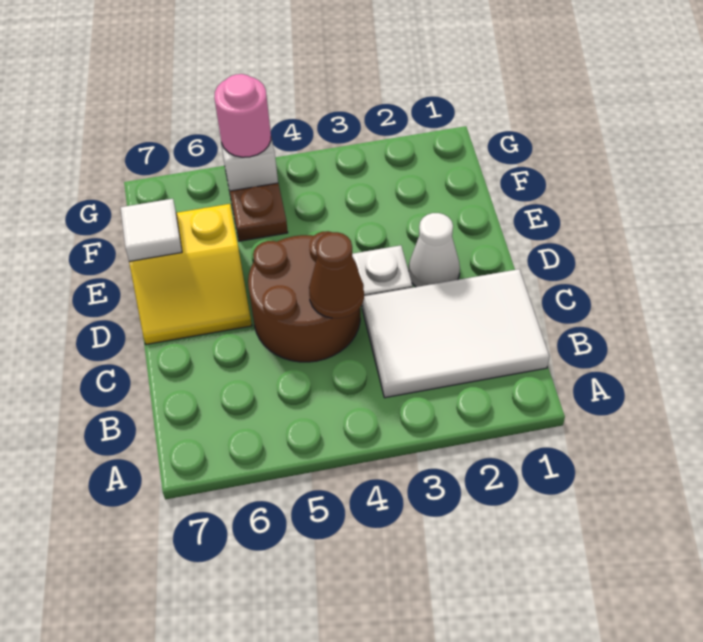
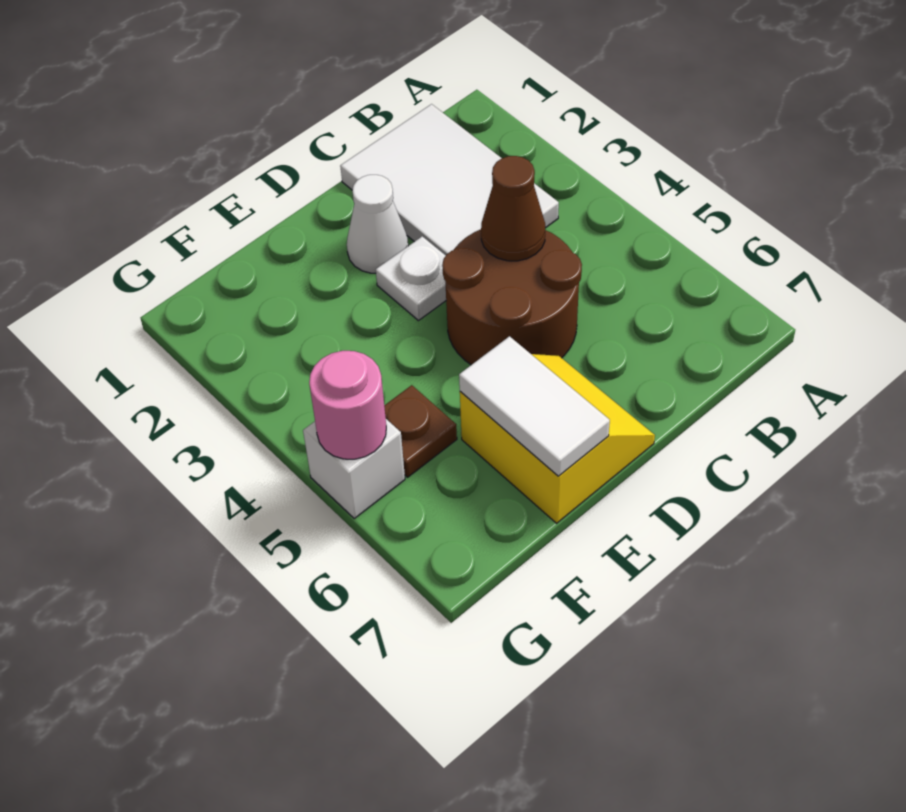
white tile E7 level 2 -> white tile E6:E7 level 2

